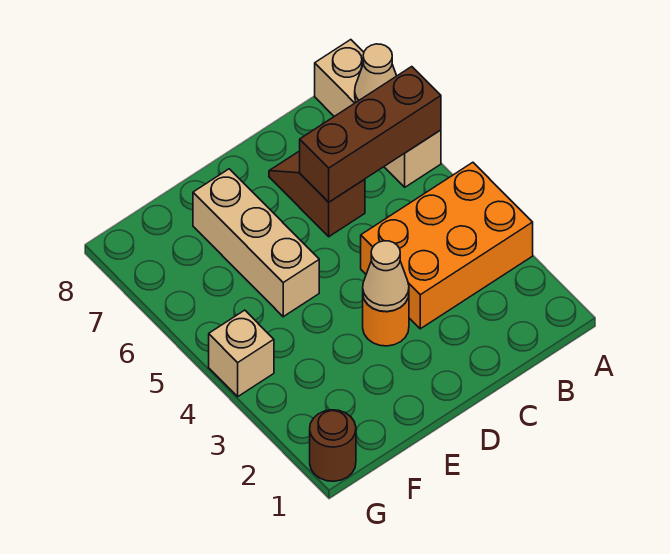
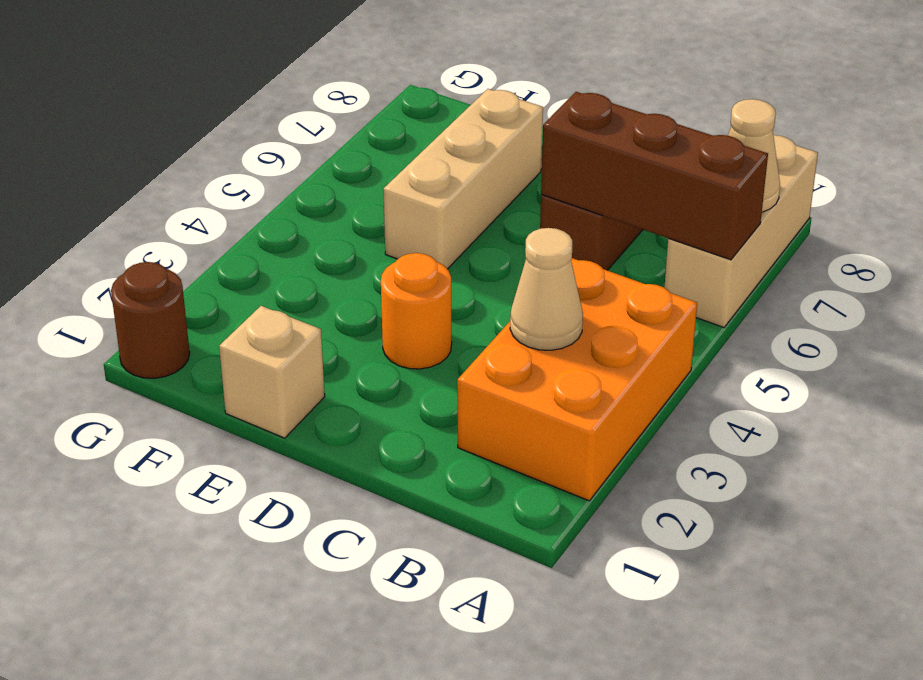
orange brick A3:C4 level 1 -> orange brick A2:B4 level 1
tan cone D3 level 2 -> tan cone B3 level 2
tan brick G4 level 1 -> tan brick E1 level 1

